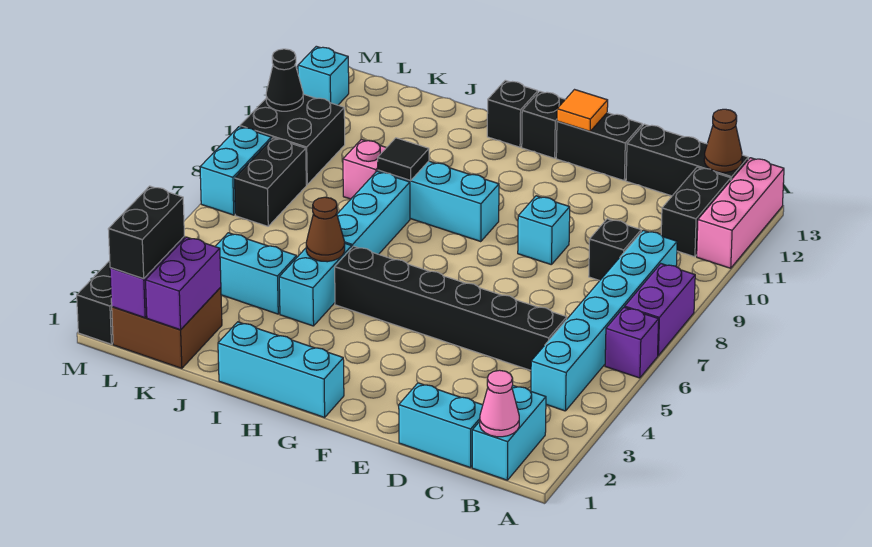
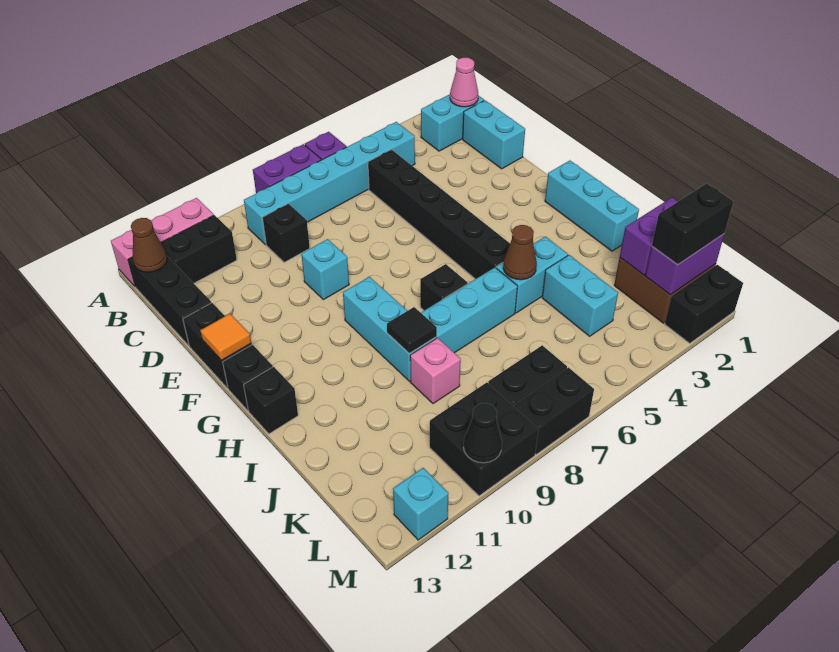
none -> black brick H7 level 1
cyan brick M7:M8 level 1 -> black brick M7:M8 level 1

